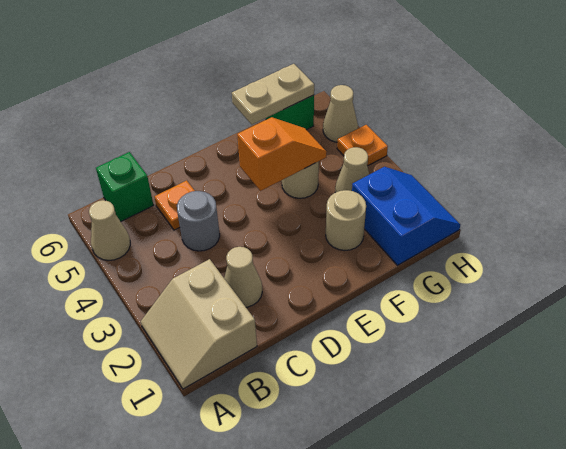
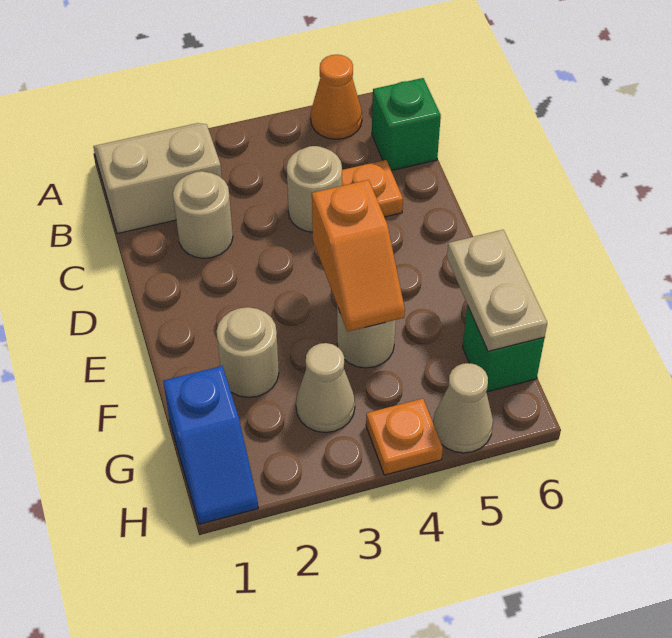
tan cone A5 level 1 -> orange cone A5 level 1
tan cone C2 level 1 -> tan round brick C2 level 1
grey round brick C4 level 1 -> tan round brick C4 level 1
blue slope G1:H2 level 1 top G -> blue slope G1:H1 level 1 top G

